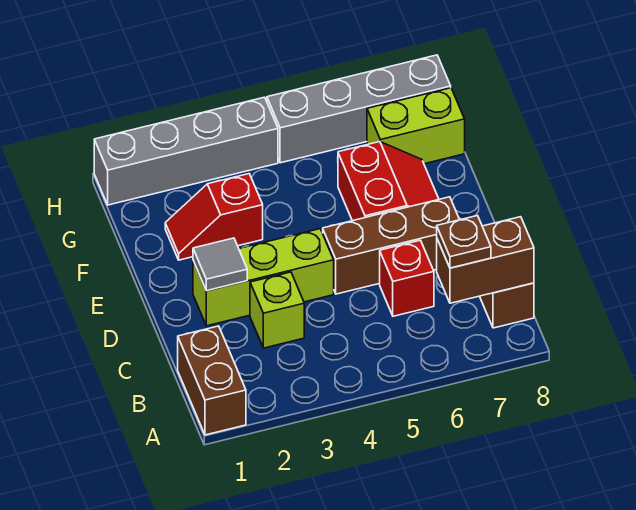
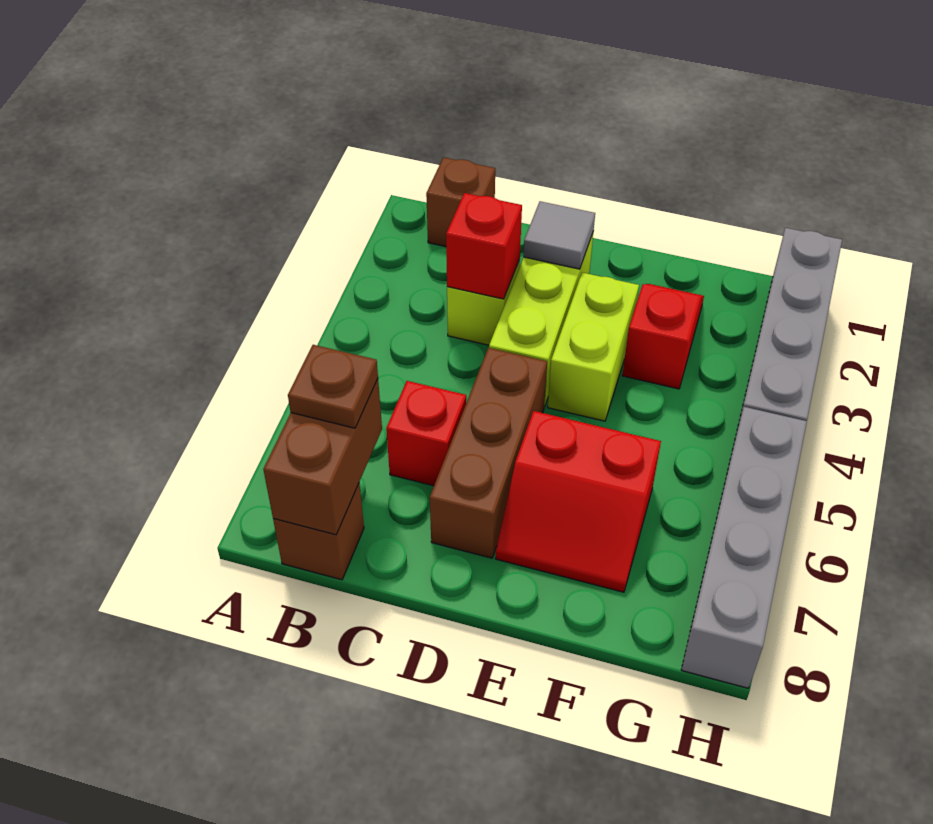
brown brick A1:B1 level 1 -> brown brick B1 level 1
none -> red brick C3 level 2
lime brick G7:G8 level 1 -> lime brick E3:E4 level 1

